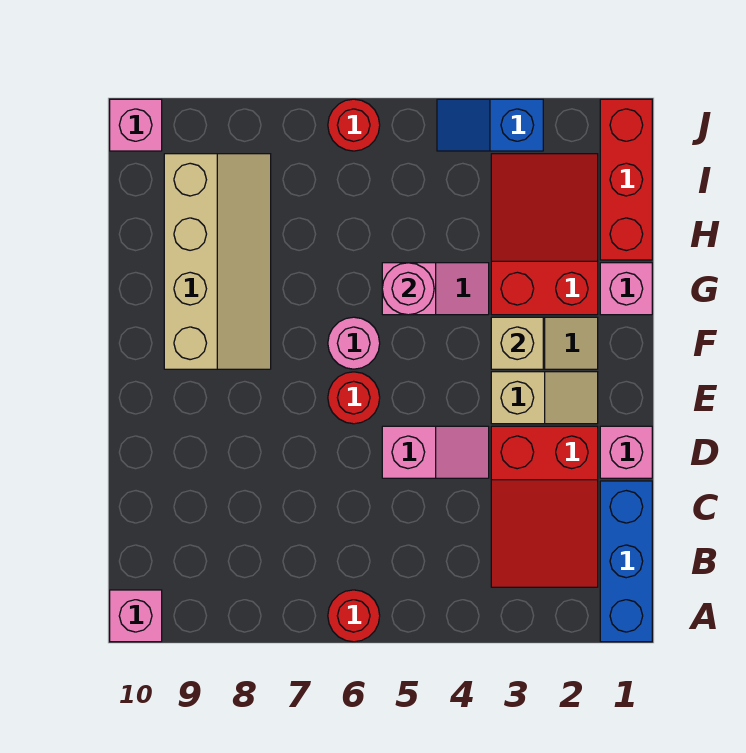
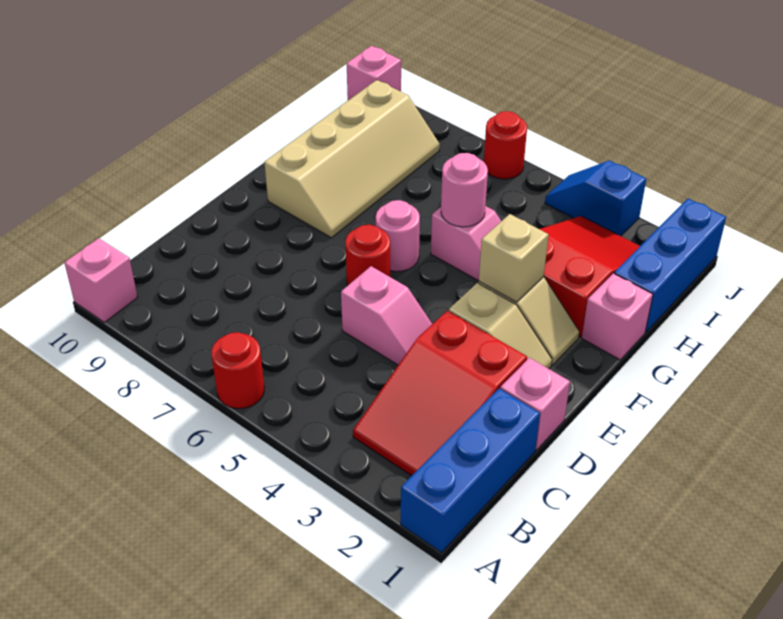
red brick H1:J1 level 1 -> blue brick H1:J1 level 1

